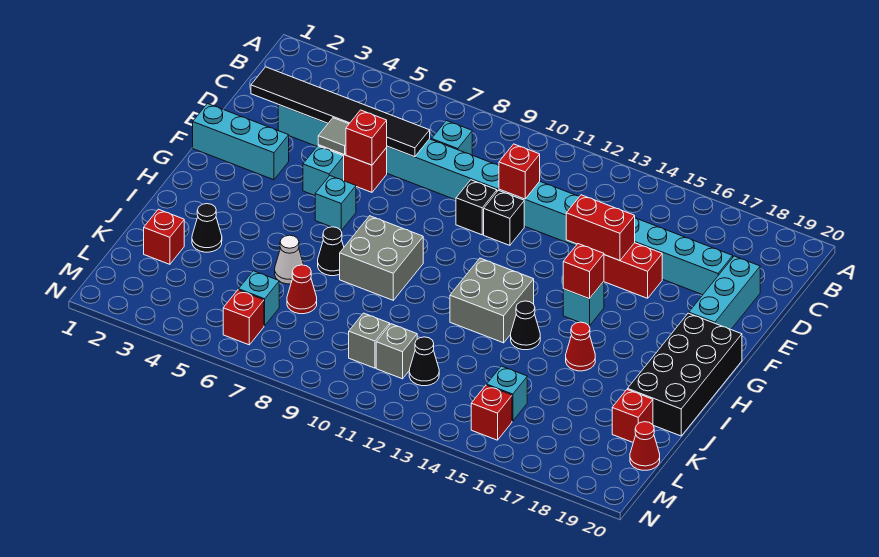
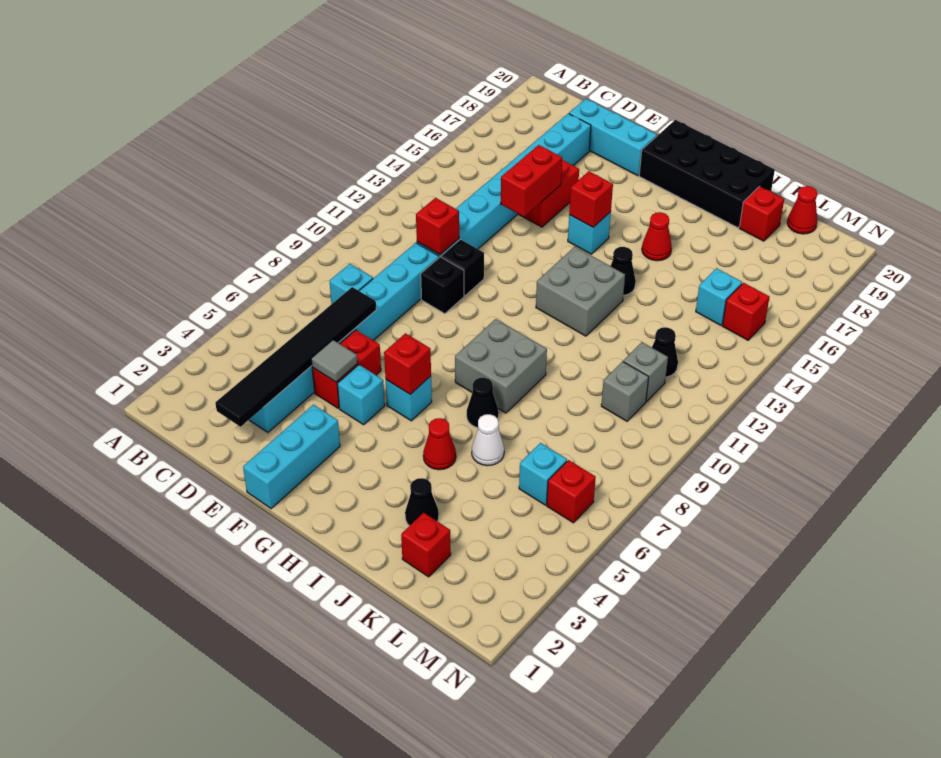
red brick E6 level 2 -> red brick G6 level 2
red cone K7 level 1 -> red cone I5 level 1

